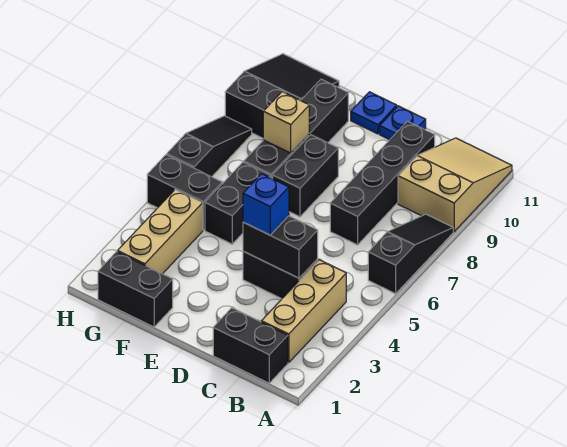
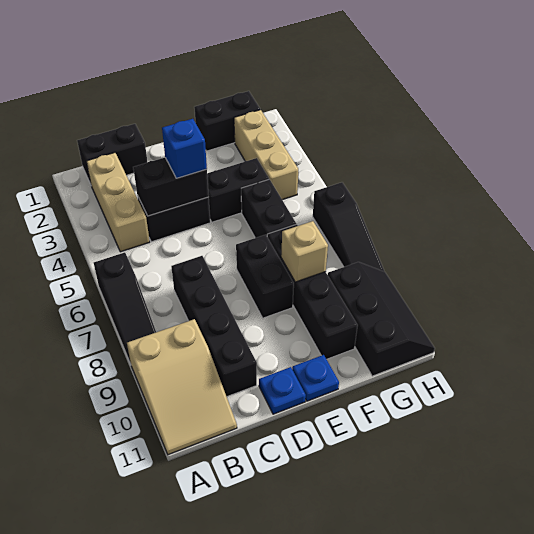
black brick G5:H5 level 1 -> black brick E4:F4 level 1
black slope G9:H11 level 1 top 9 -> black slope G9:H11 level 1 top G

